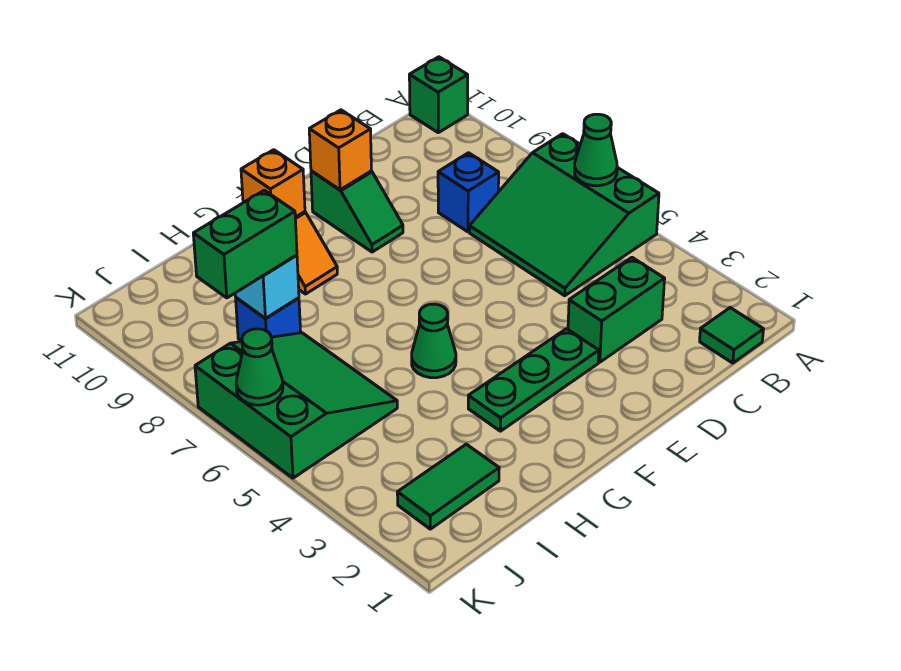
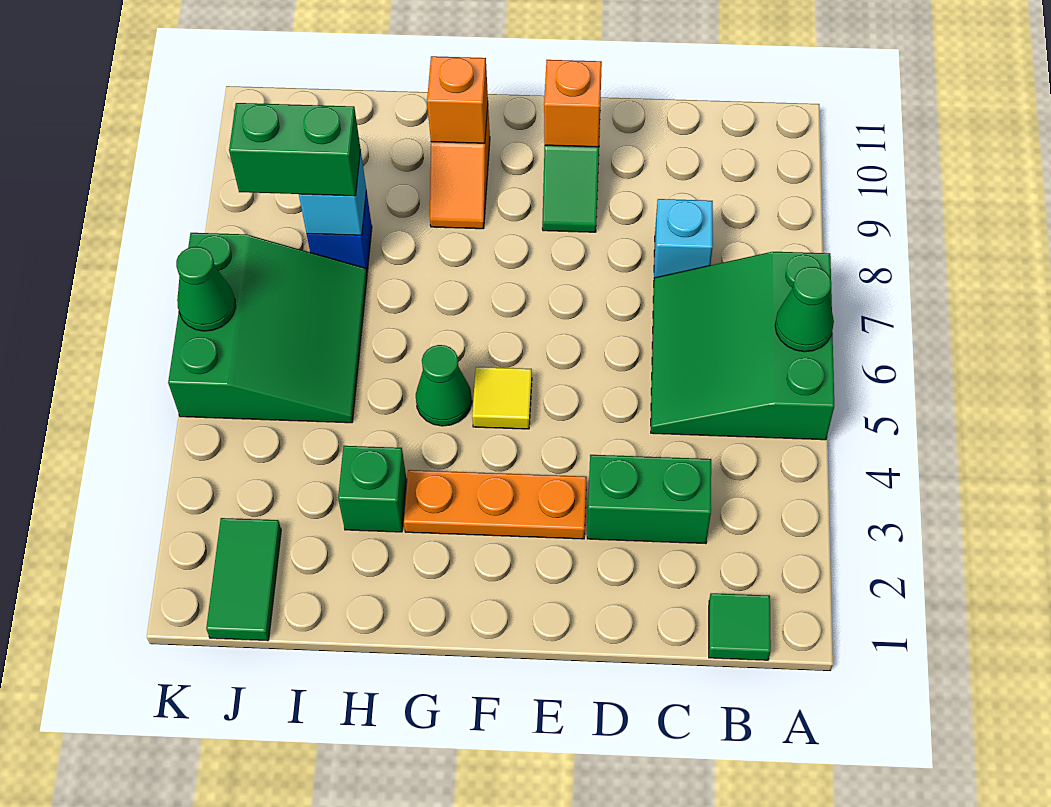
green brick A11 level 1 -> green brick H3 level 1
blue brick C8 level 1 -> cyan brick C8 level 1
green plate E3:G3 level 1 -> orange plate E3:G3 level 1
none -> yellow tile F5 level 1
green tile I2:J2 level 1 -> green tile J1:J2 level 1

